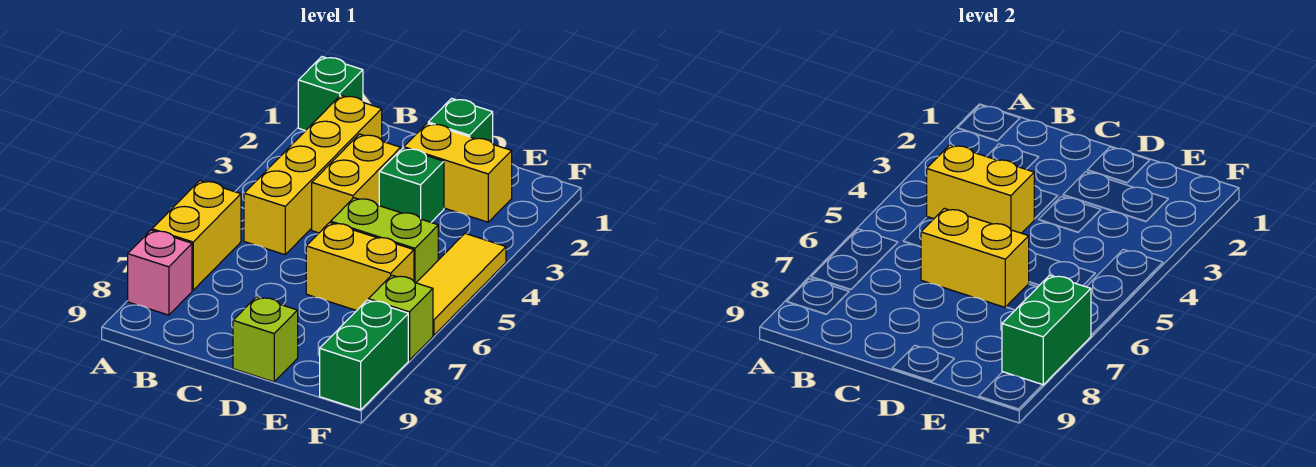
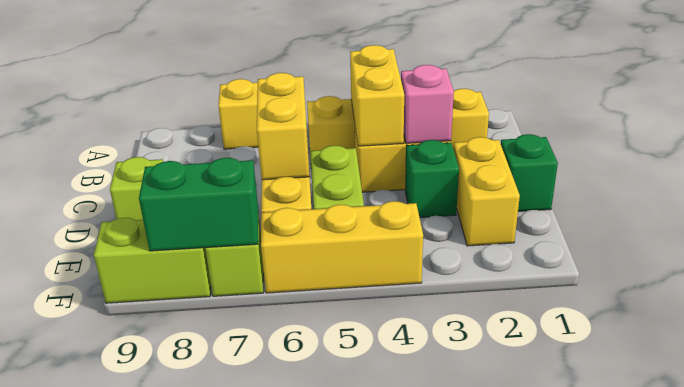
green brick A1 level 1 -> none
pink brick A8 level 1 -> pink brick C3 level 2
yellow tile F4:F6 level 1 -> yellow brick F4:F6 level 1
green brick F8:F9 level 1 -> lime brick F8:F9 level 1

